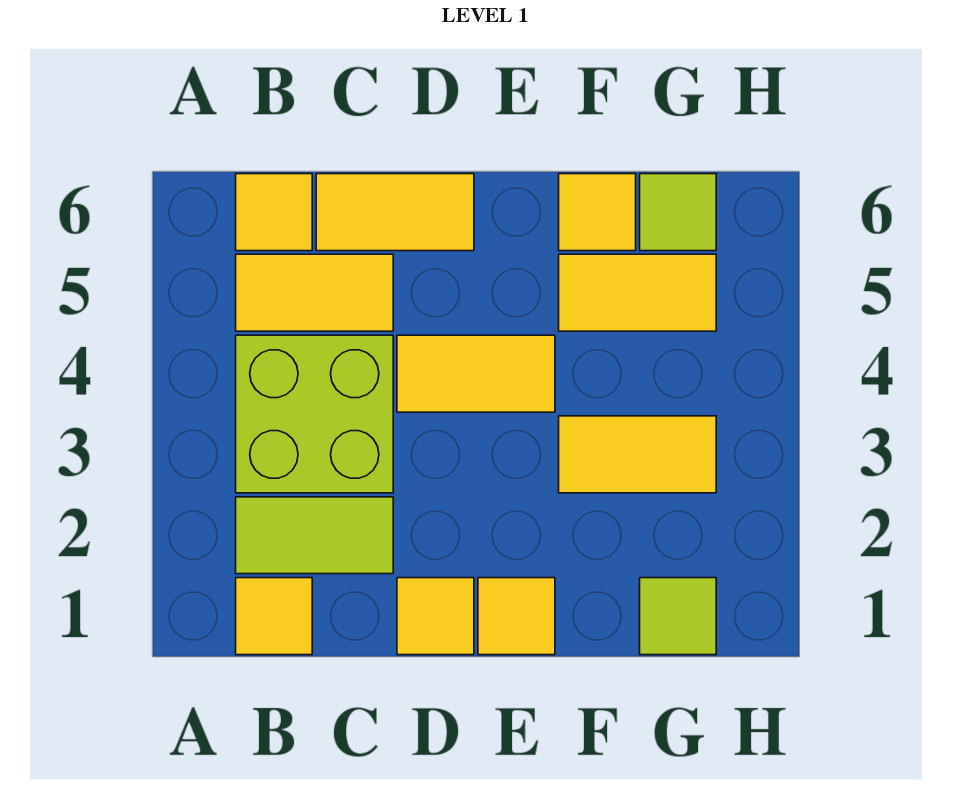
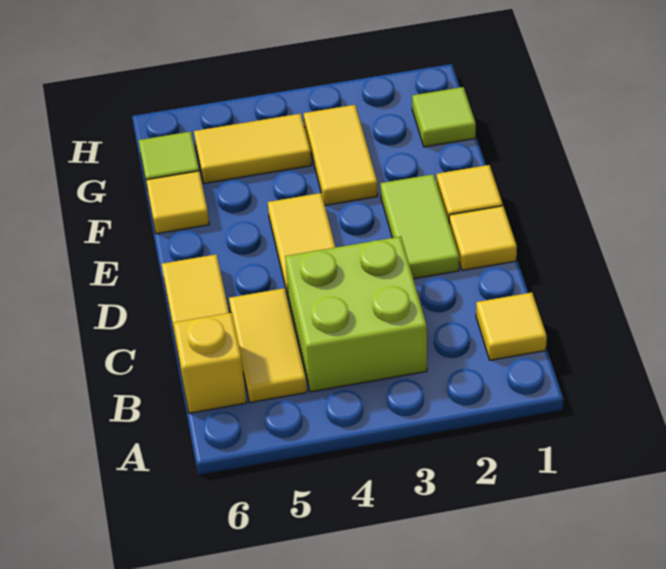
lime tile B2:C2 level 1 -> lime tile D2:E2 level 1
yellow tile B6 level 1 -> yellow brick B6 level 1
yellow tile F5:G5 level 1 -> yellow tile G4:G5 level 1

